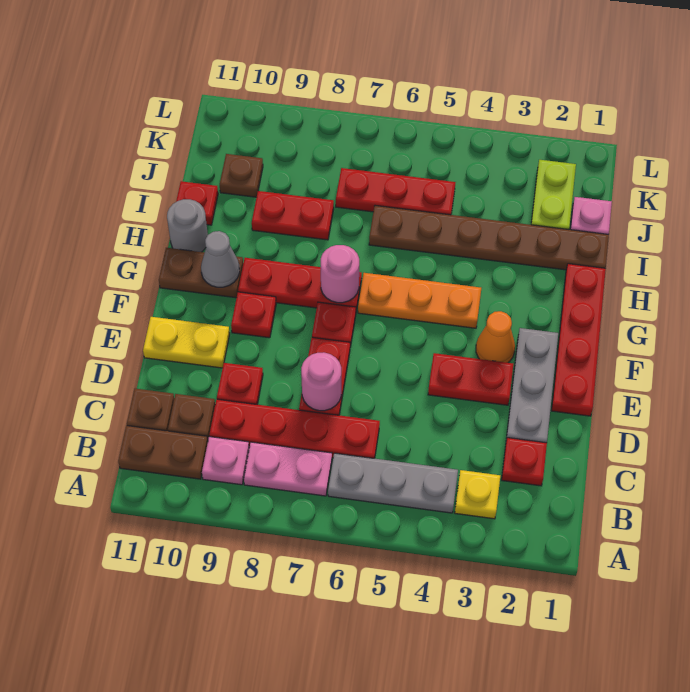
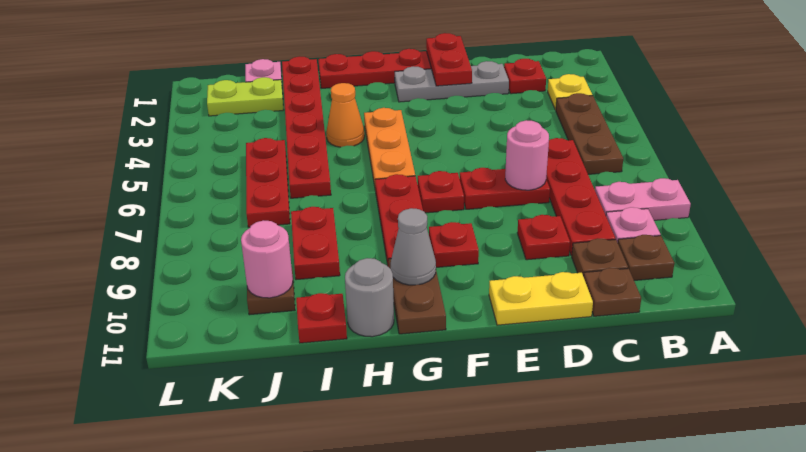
grey plate B4:B6 level 1 -> brown plate B4:B6 level 1
pink plate B7:B8 level 1 -> pink plate A8:B8 level 1
brown plate B10:B11 level 1 -> brown plate B10 level 1
red plate E3:E4 level 1 -> red plate E1:E2 level 2
yellow plate E10:E11 level 1 -> yellow plate D11:E11 level 1
orange cone F3 level 1 -> orange cone H4 level 1
pink round brick G7 level 2 -> pink round brick J10 level 2
brown plate I1:I6 level 1 -> red plate I1:I6 level 1

